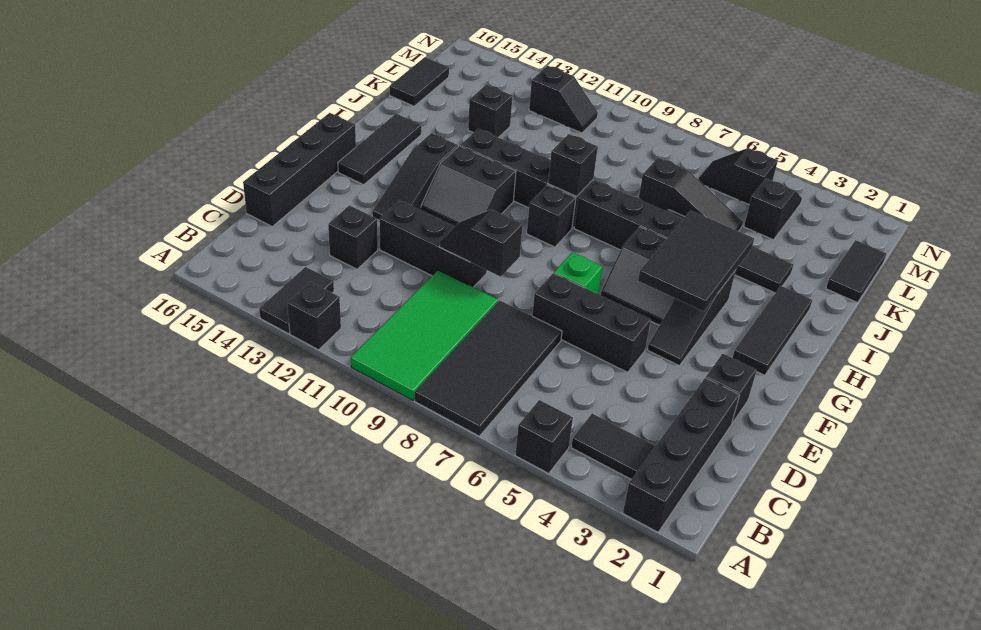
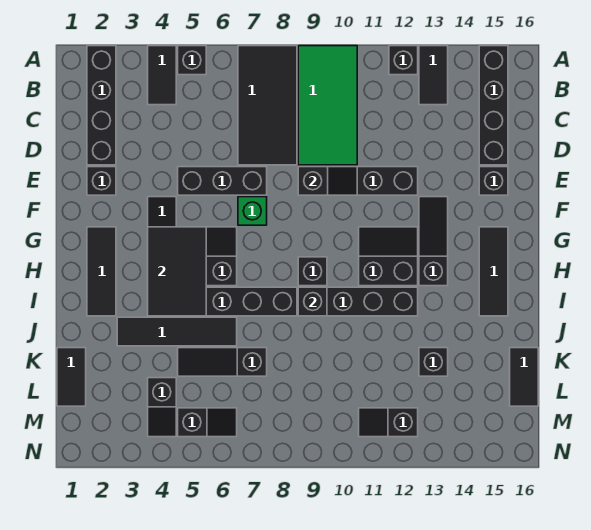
black tile B3:B4 level 1 -> black tile A4:B4 level 1
black brick D13 level 1 -> black brick E15 level 1
black brick D16:G16 level 1 -> black brick A15:D15 level 1

